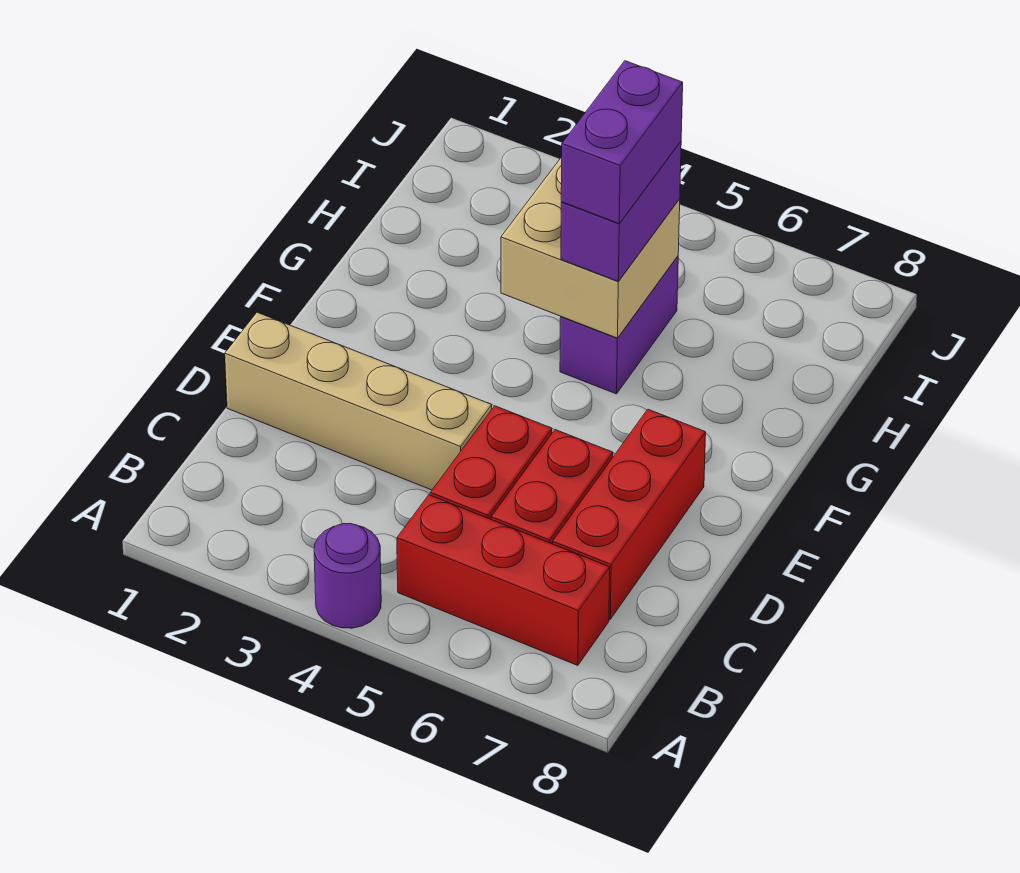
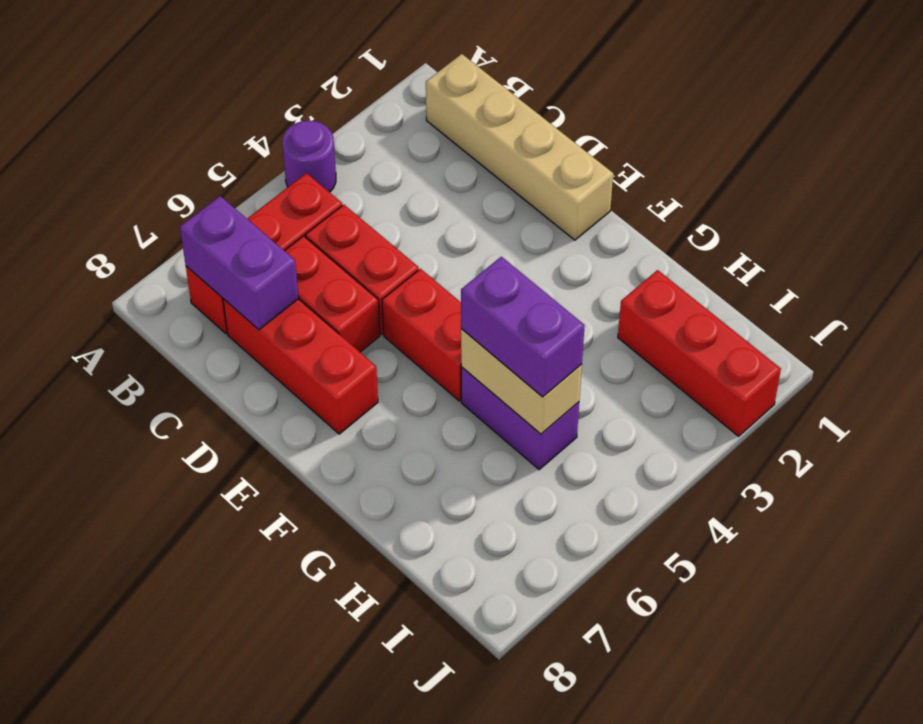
tan brick D1:D4 level 1 -> tan brick B1:E1 level 1
none -> red brick E5:F5 level 1
tan brick G4:H5 level 2 -> tan brick G5:H5 level 2
purple brick G5:H5 level 4 -> purple brick B7:C7 level 2
none -> red brick H2:J2 level 1

